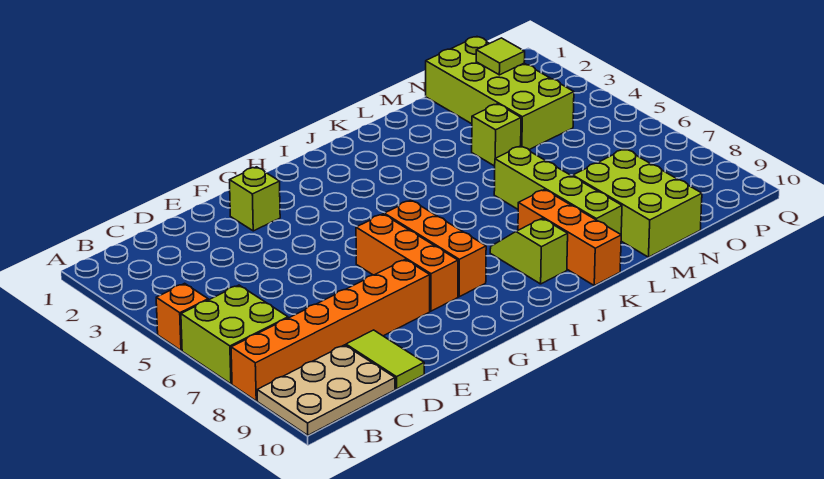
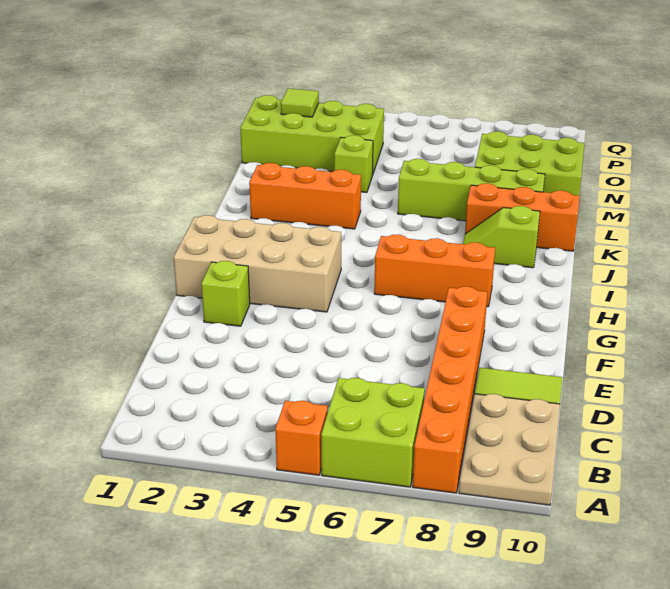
none -> tan brick G1:H4 level 1
orange brick G6:G8 level 1 -> orange brick K2:K4 level 1

